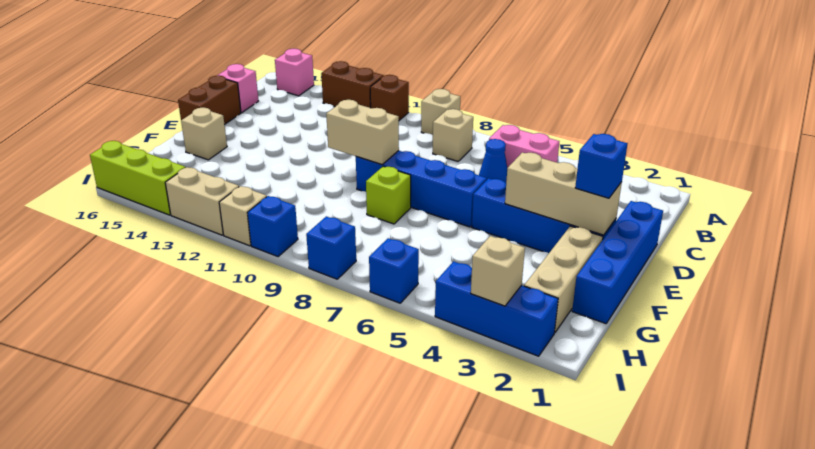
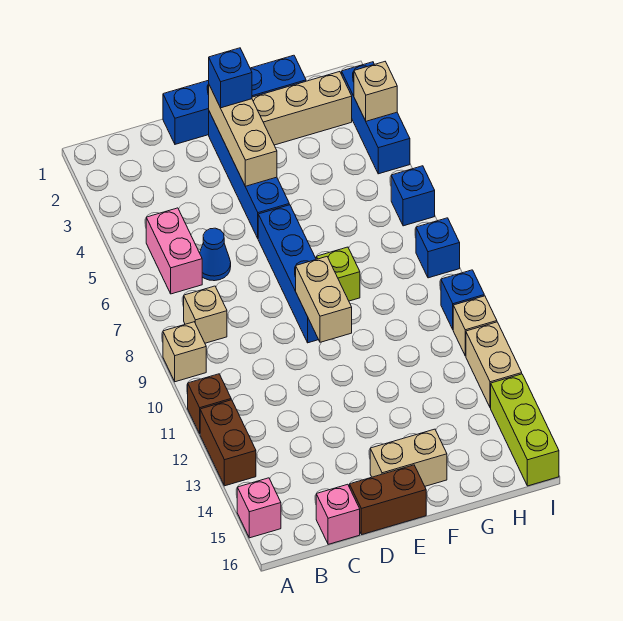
tan brick F15 level 1 -> tan brick E15:F15 level 1

